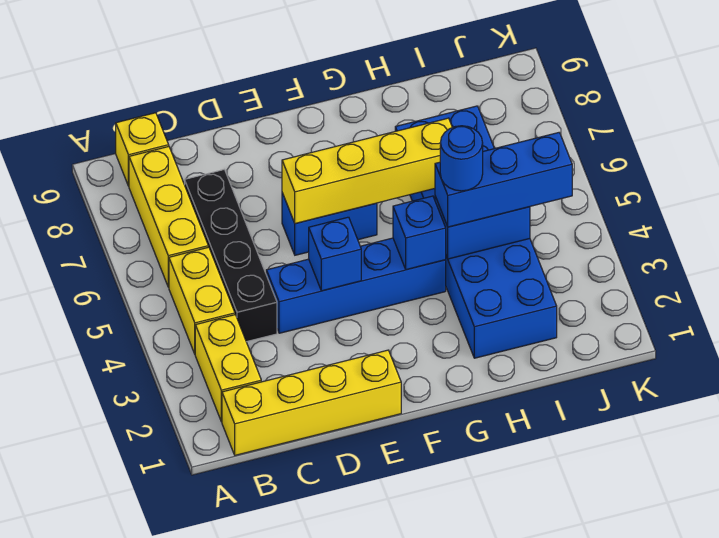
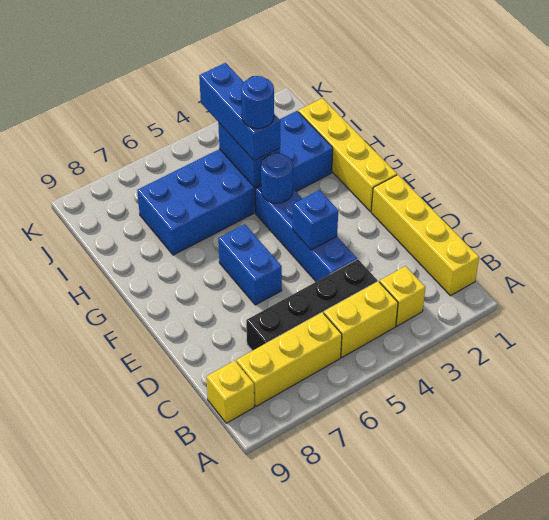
yellow brick B2:B3 level 1 -> yellow brick B3 level 1
yellow brick E6:H6 level 2 -> yellow brick F1:I1 level 1
blue brick G4 level 2 -> blue round brick G4 level 2

